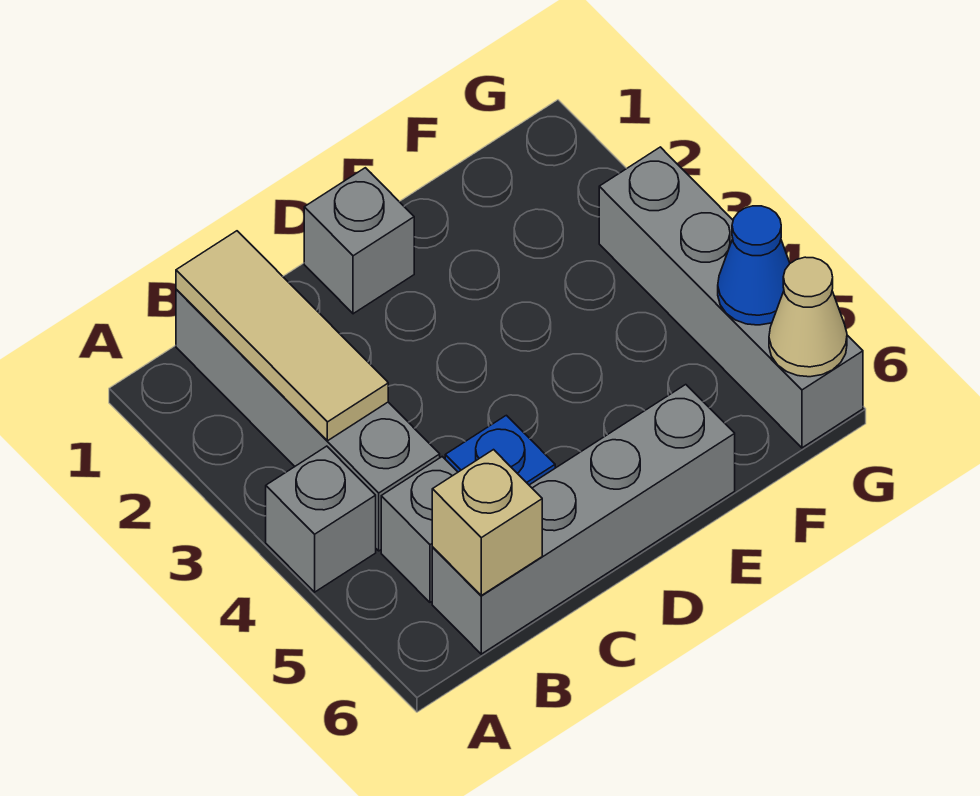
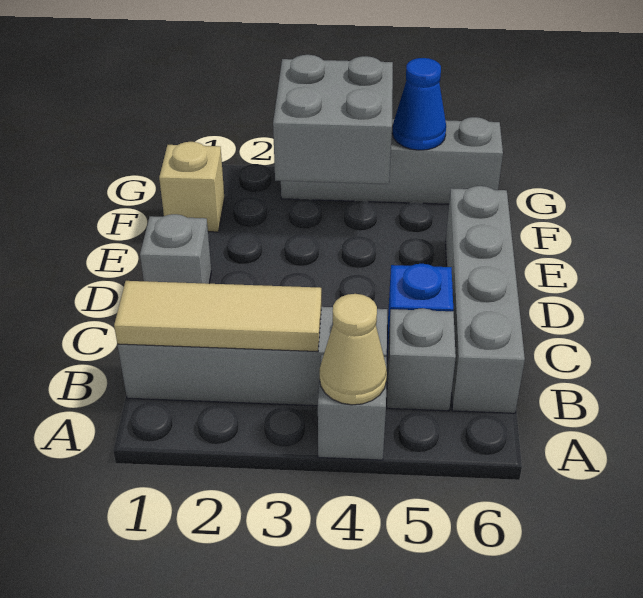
tan brick B6 level 2 -> tan brick F1 level 1
none -> grey brick F3:G4 level 2
tan cone G6 level 2 -> tan cone A4 level 2

